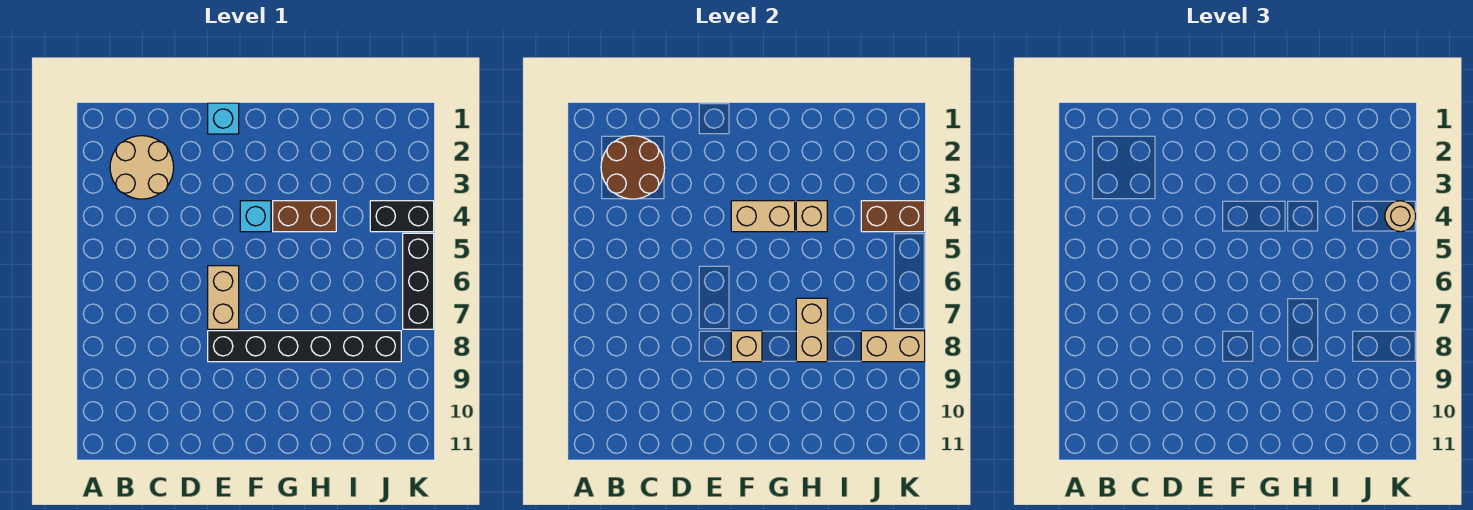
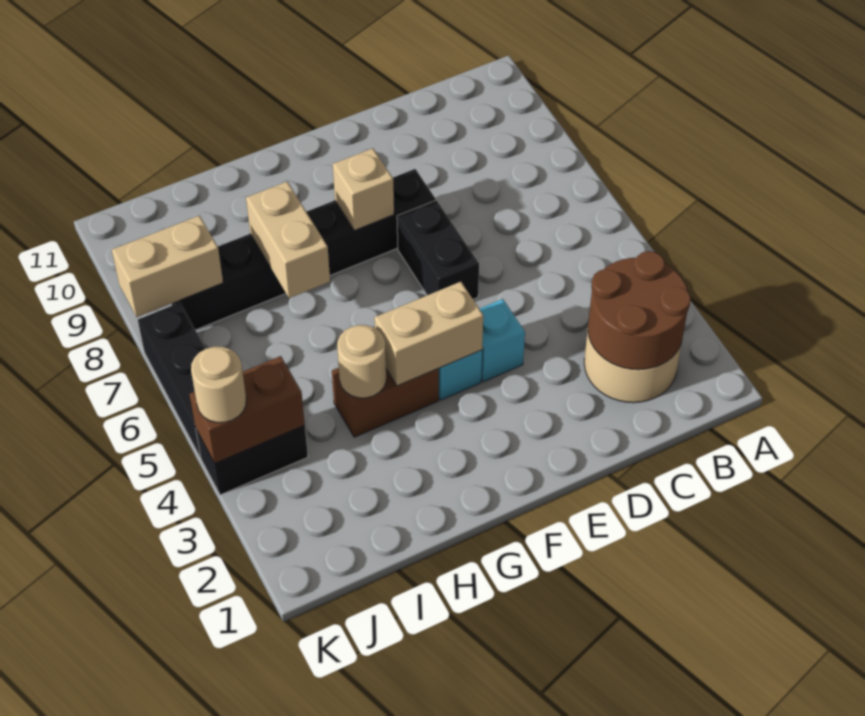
cyan brick E1 level 1 -> cyan brick E4 level 1
tan brick E6:E7 level 1 -> black brick E6:E7 level 1
tan brick H4 level 2 -> tan round brick H4 level 2

